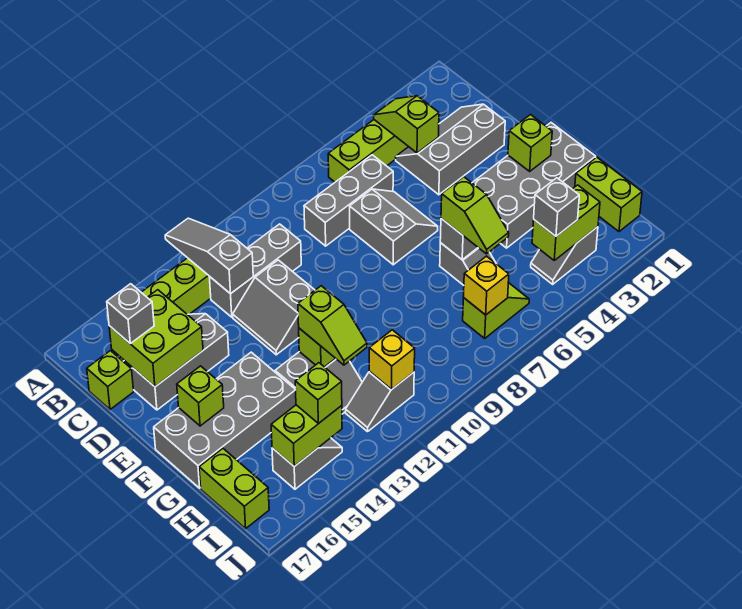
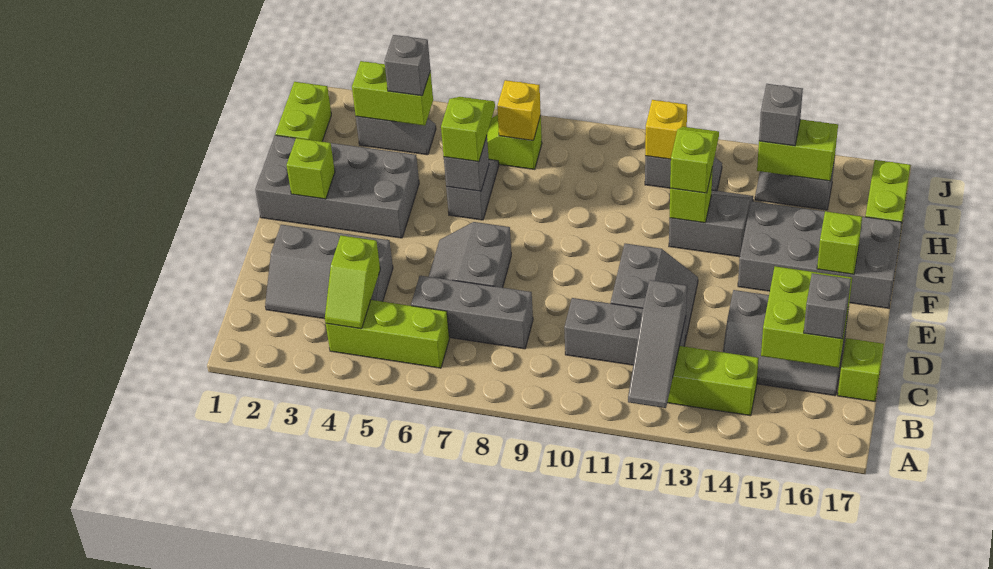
lime brick I14 level 3 -> grey brick I14 level 3

